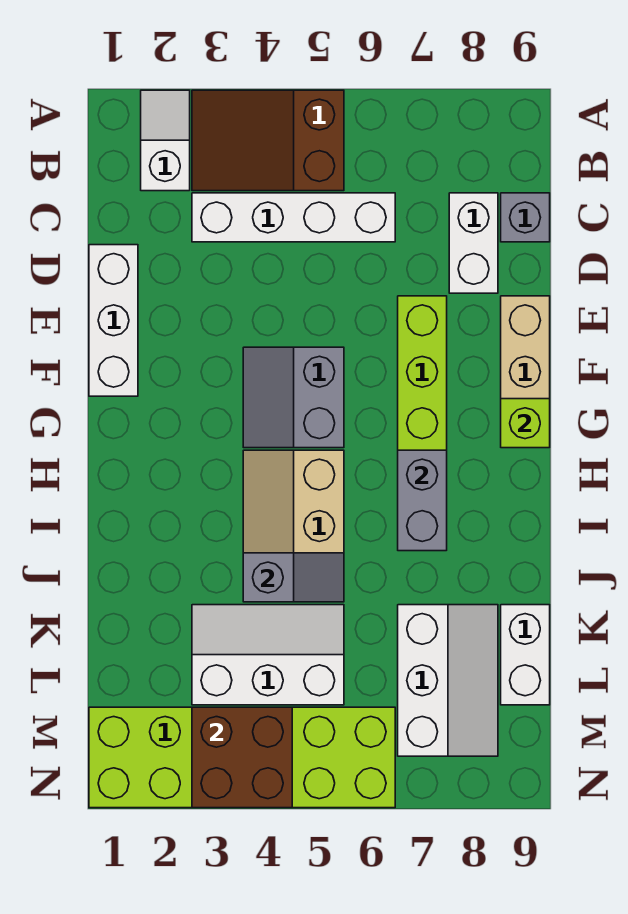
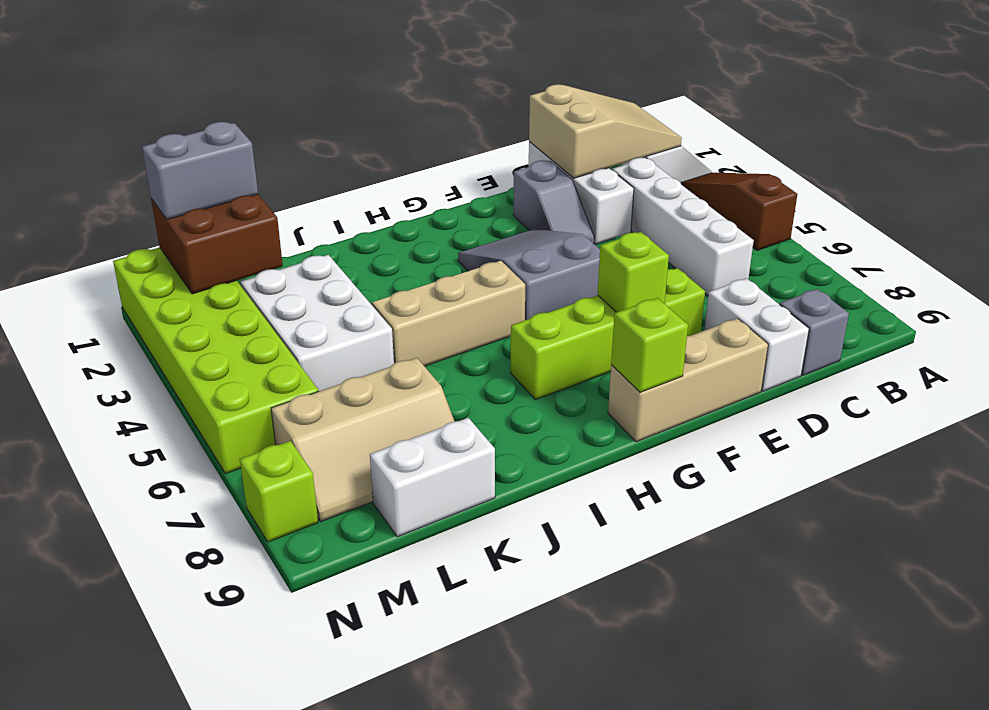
brown slope A3:B5 level 1 top 5 -> brown slope A3:A5 level 1 top 5
none -> tan slope B1:D2 level 2 top D
white brick C8:D8 level 1 -> white brick D8:D9 level 1
white brick D1:F1 level 1 -> white brick D1:D3 level 1
grey slope F4:G5 level 1 top 5 -> grey slope F3:G5 level 1 top 5
none -> lime brick F7 level 2
grey brick H7:I7 level 2 -> grey brick L1:M1 level 3
grey slope J4:J5 level 2 top 4 -> grey slope E2:E3 level 1 top 2
white slope K3:L5 level 1 top L -> white brick K3:L5 level 1
white slope K7:M8 level 1 top 7 -> tan slope K7:M8 level 1 top 7
brown brick M3:N4 level 2 -> brown brick L1:M2 level 2
none -> lime brick N8 level 1

